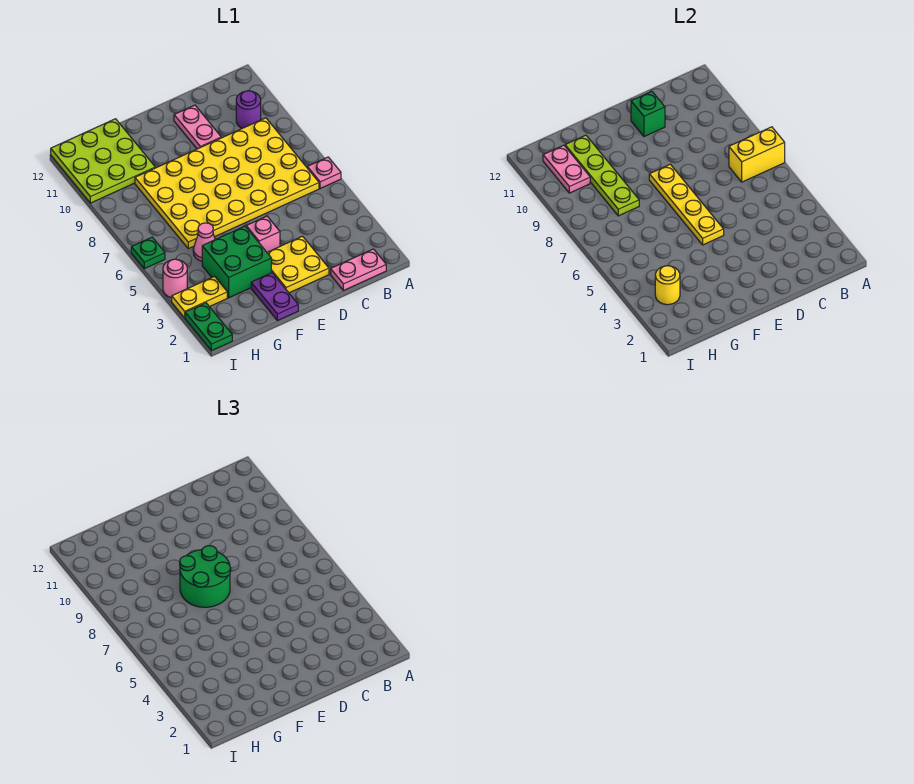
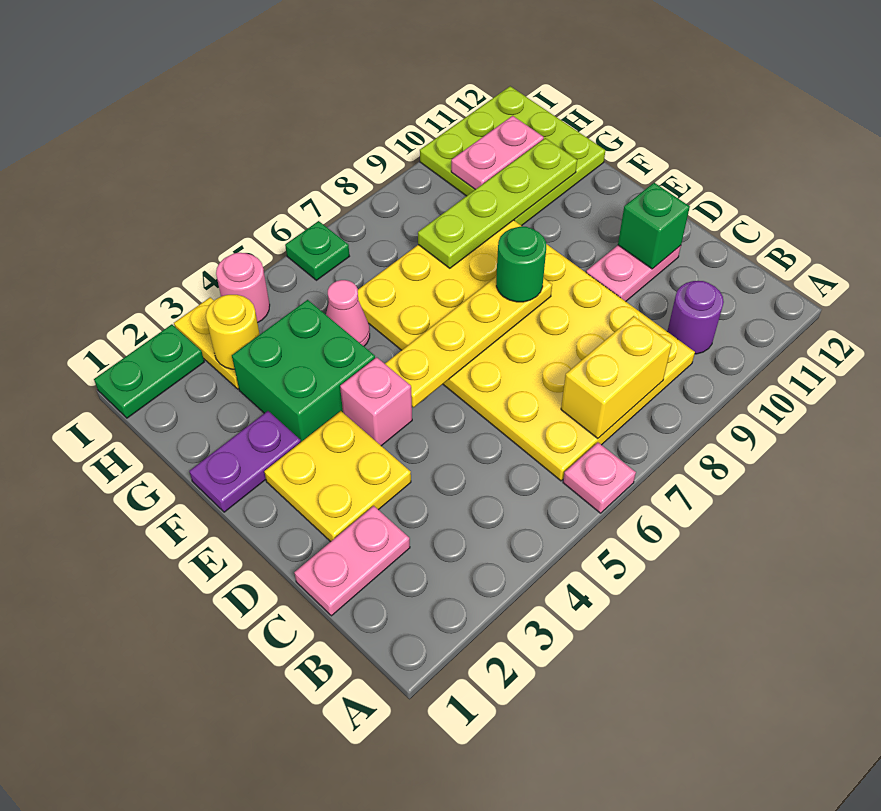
yellow brick A7:B7 level 2 -> yellow brick B7:B8 level 2
pink plate B1:C1 level 1 -> pink plate C1:C2 level 1
green round brick E7:F8 level 3 -> green round brick E8 level 3

